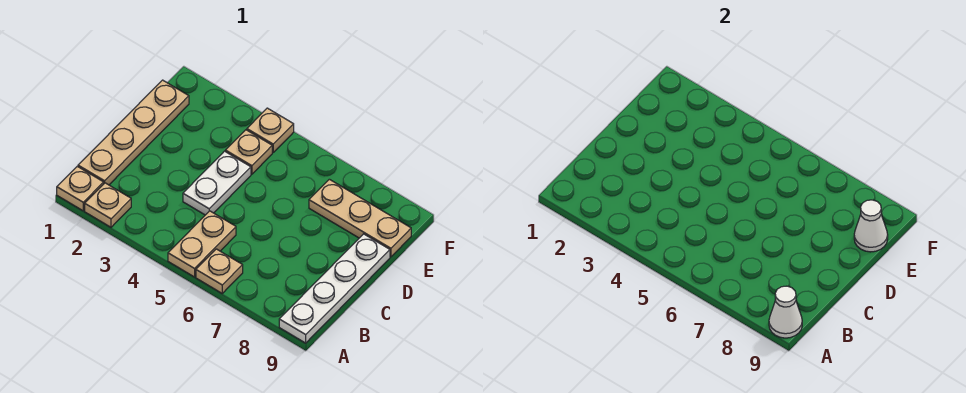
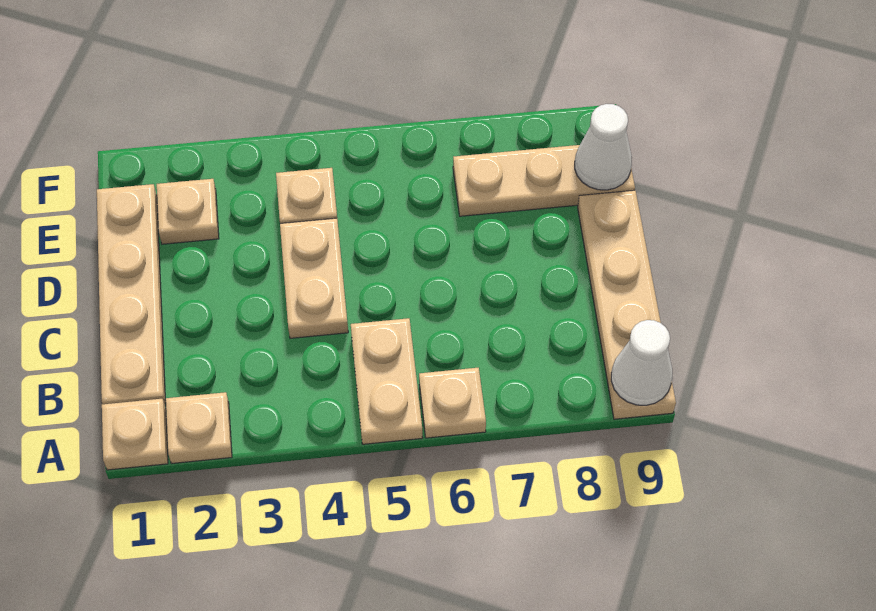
white plate A9:D9 level 1 -> tan plate A9:D9 level 1
white plate C4:D4 level 1 -> tan plate C4:D4 level 1
tan plate F4 level 1 -> tan plate E2 level 1

